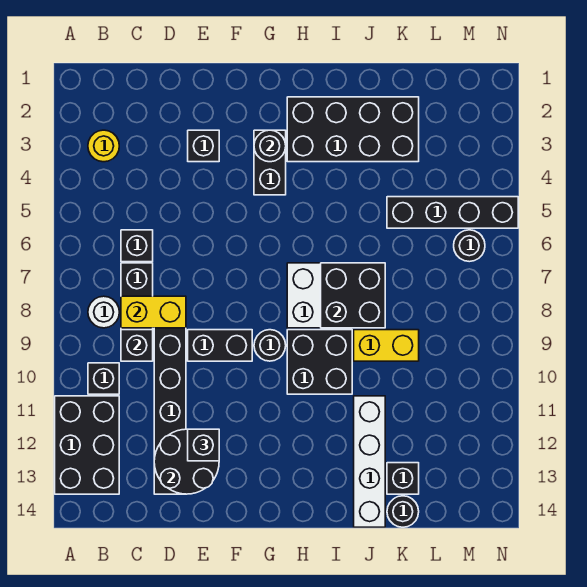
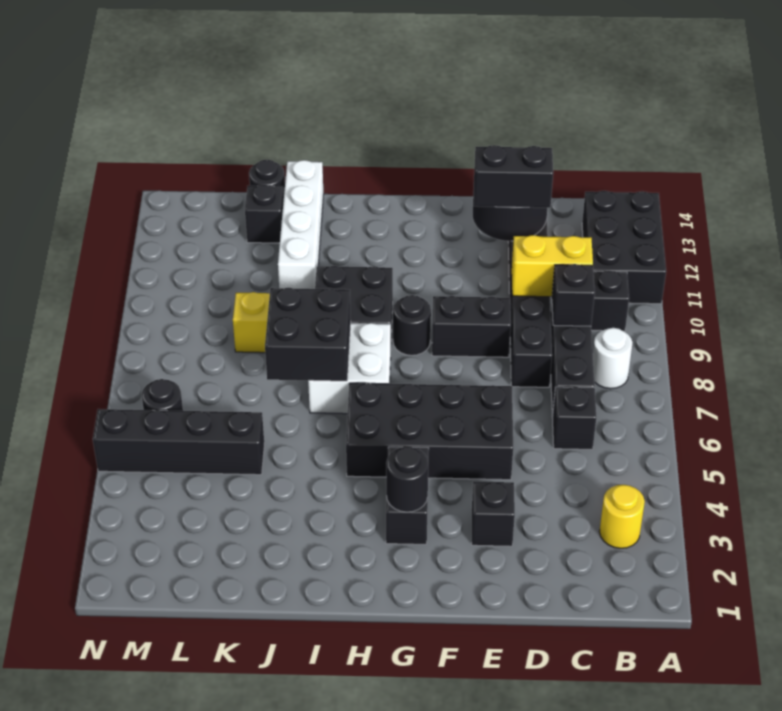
yellow brick C8:D8 level 2 -> yellow brick C10:D10 level 2
black brick E12 level 3 -> black brick D12:E12 level 3
black brick H2:K3 level 1 -> black brick E5:H6 level 1

